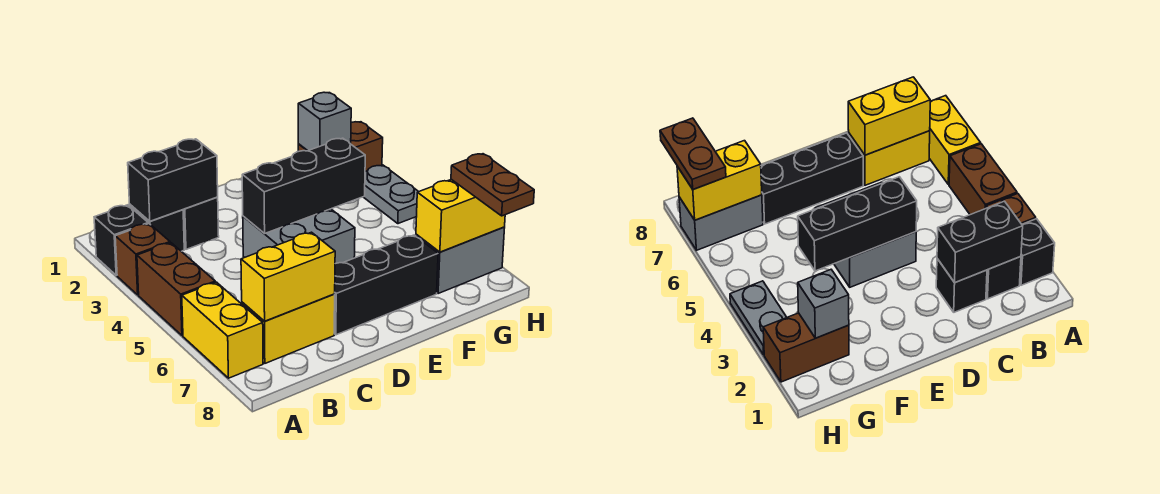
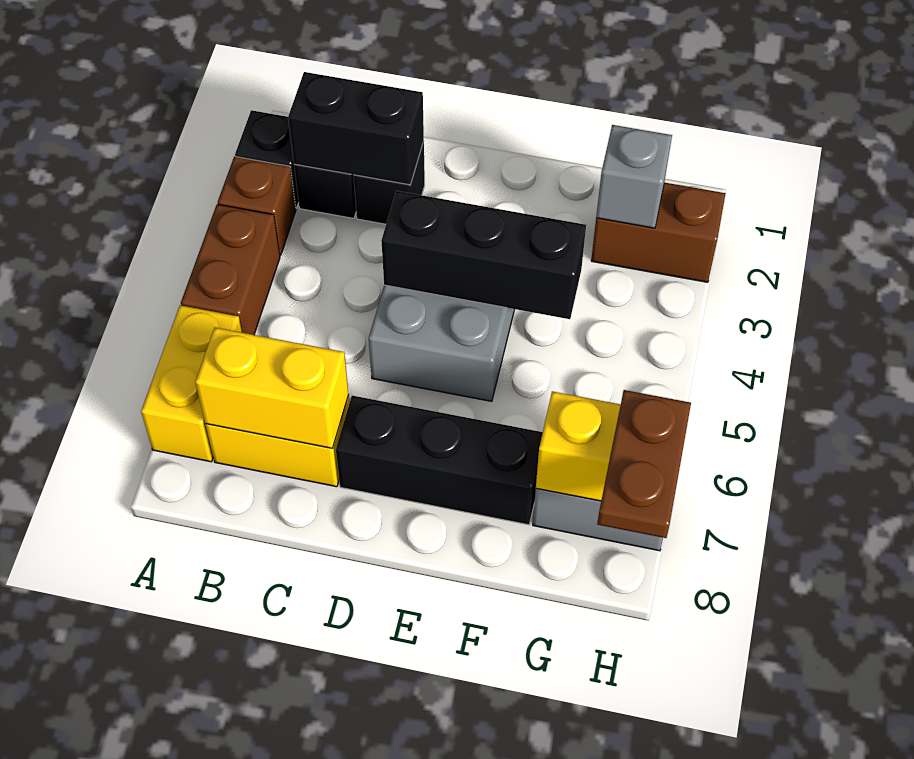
grey plate H3:H4 level 1 -> none

